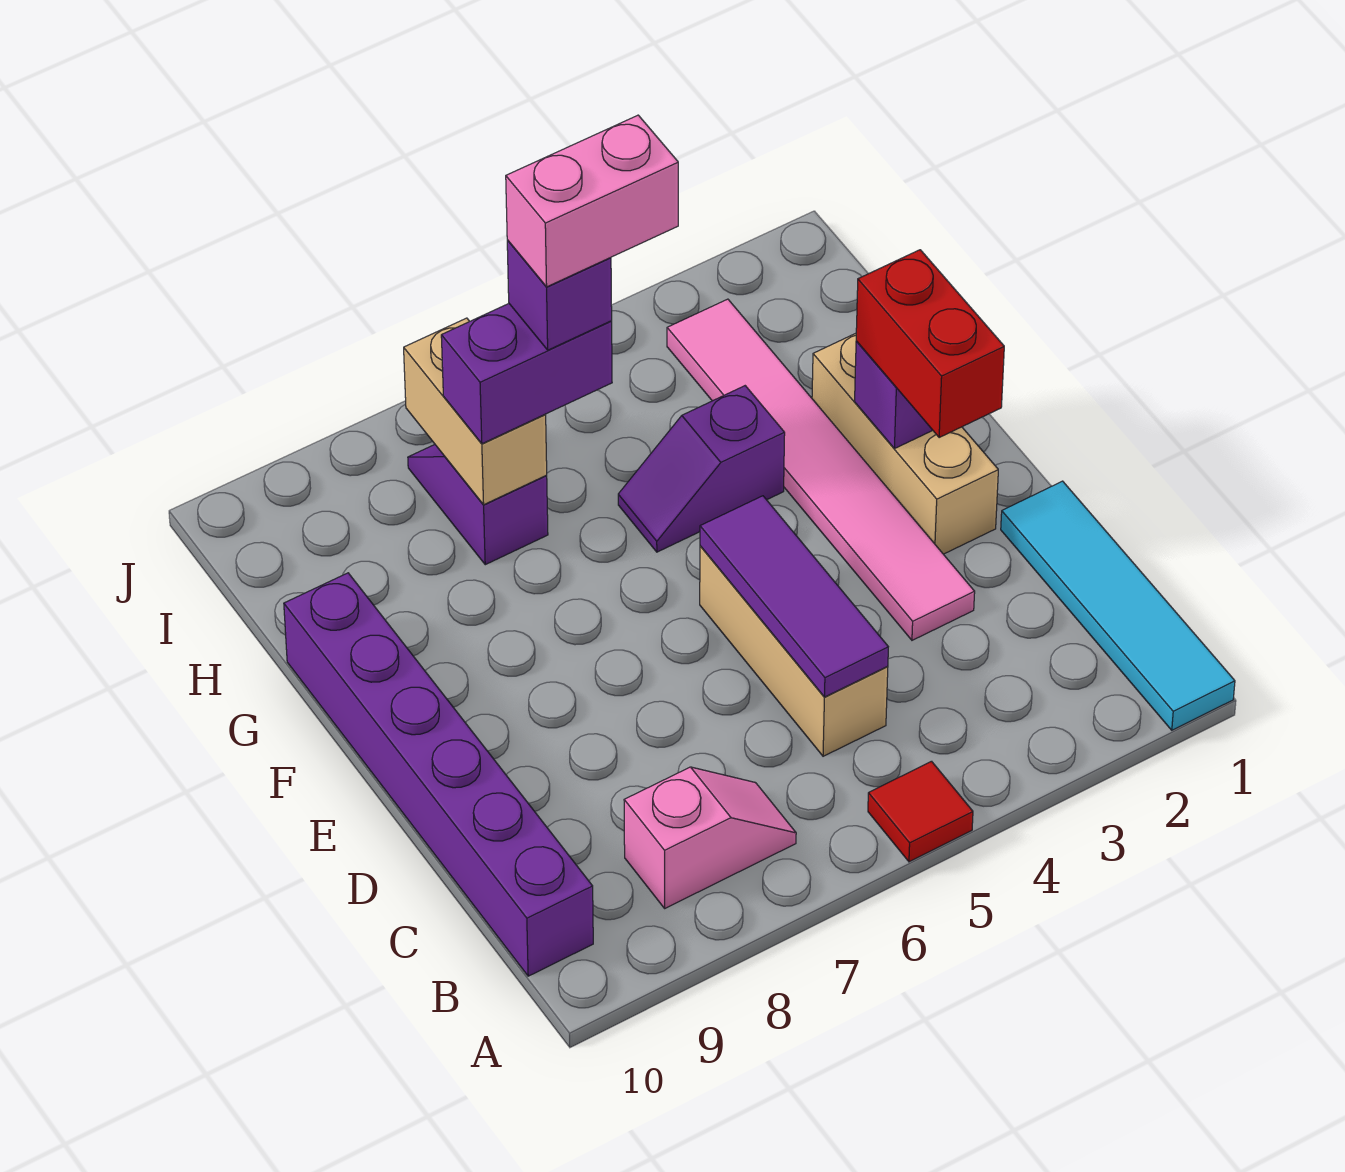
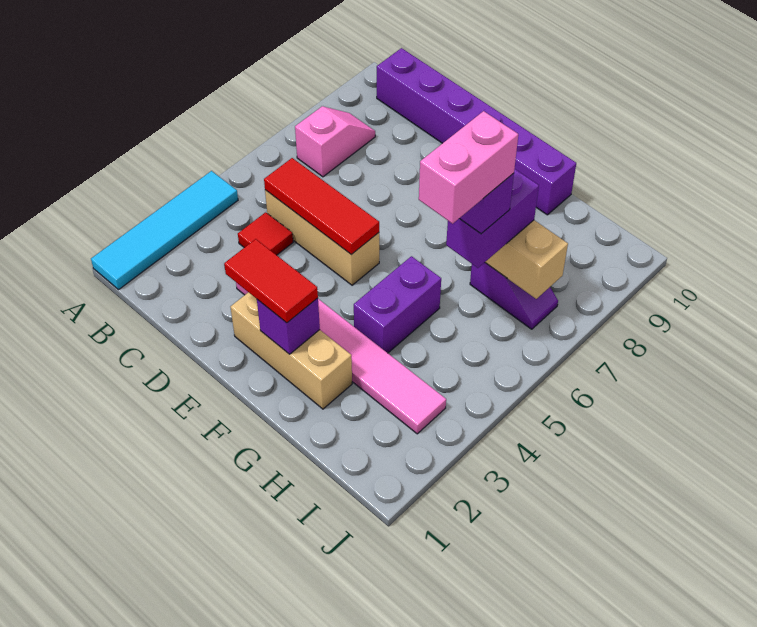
cyan tile A1:D1 level 1 -> cyan tile A1:A4 level 1
red tile A5 level 1 -> red tile C4 level 1
pink slope B7:B8 level 1 top 8 -> pink slope B7:B8 level 1 top 7
purple tile C5:E5 level 2 -> red tile C5:E5 level 2
red brick E2:F2 level 3 -> red tile E2:F2 level 3
purple slope G4:G5 level 1 top 4 -> purple brick G4:G5 level 1

